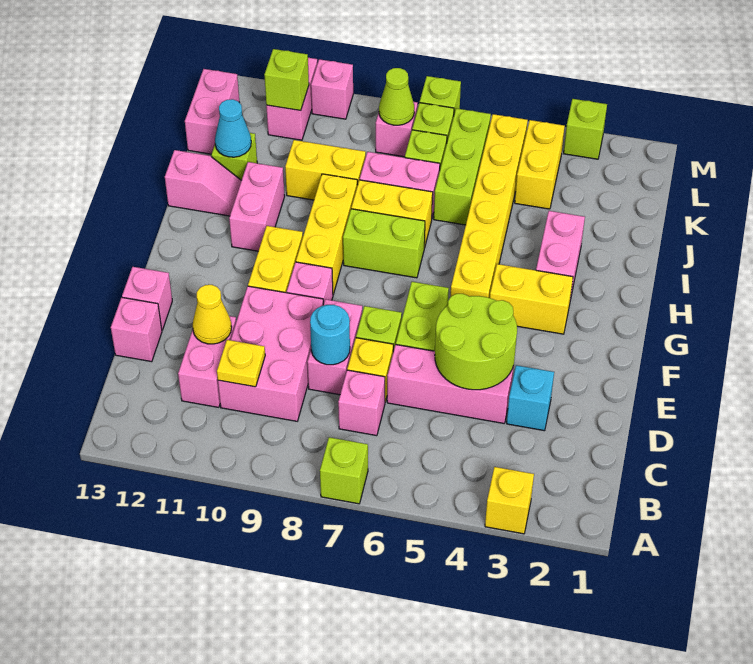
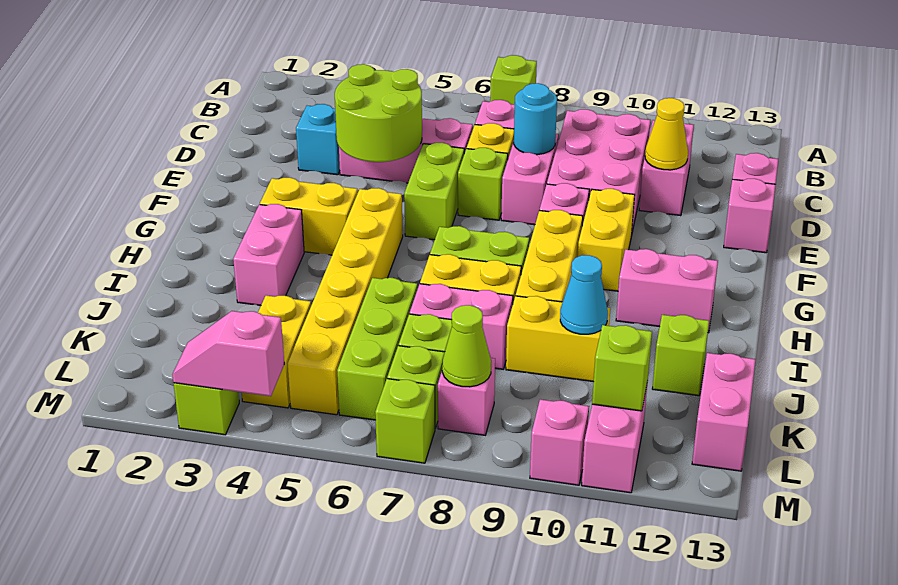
yellow brick A3 level 1 -> none
yellow plate C10 level 2 -> none
pink brick H11:I11 level 1 -> pink brick H11:H12 level 1
pink slope I12:I13 level 1 top 13 -> pink slope M3:M4 level 2 top 4
cyan cone J12 level 2 -> cyan cone J10 level 2

